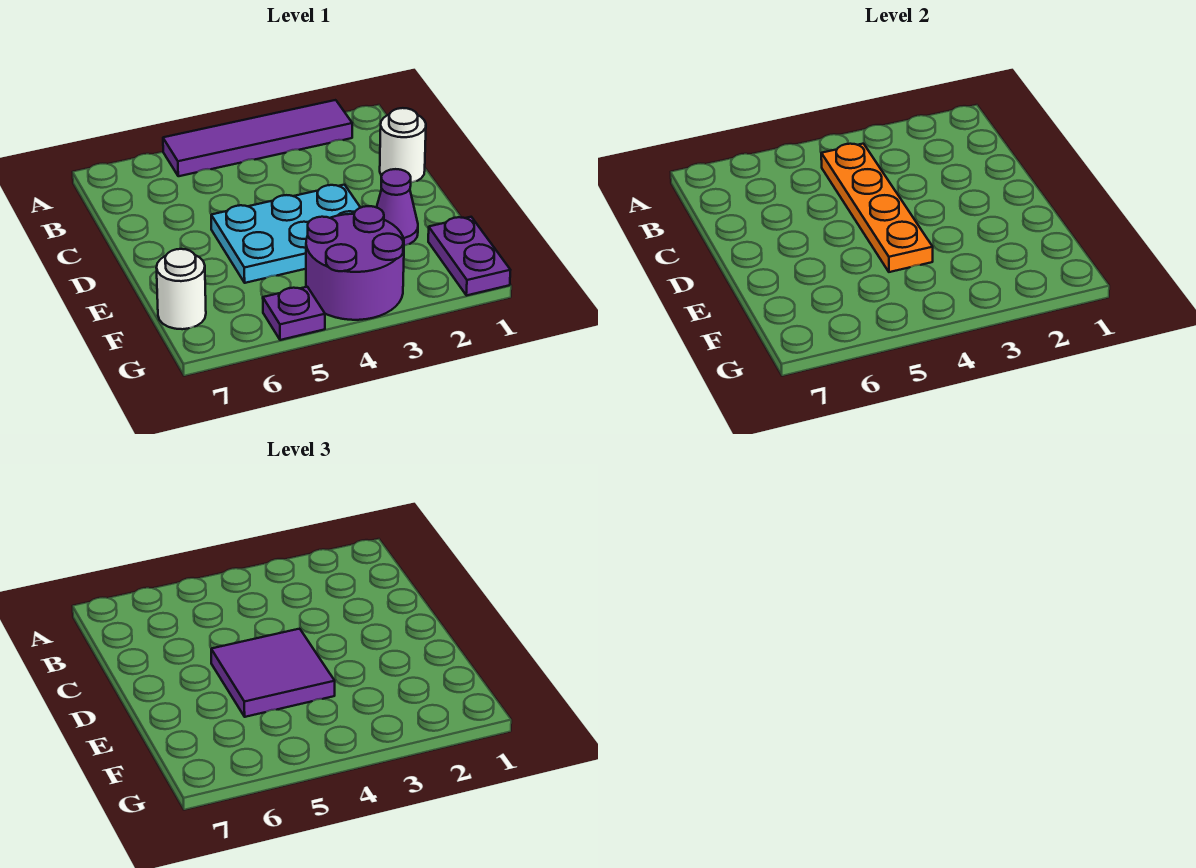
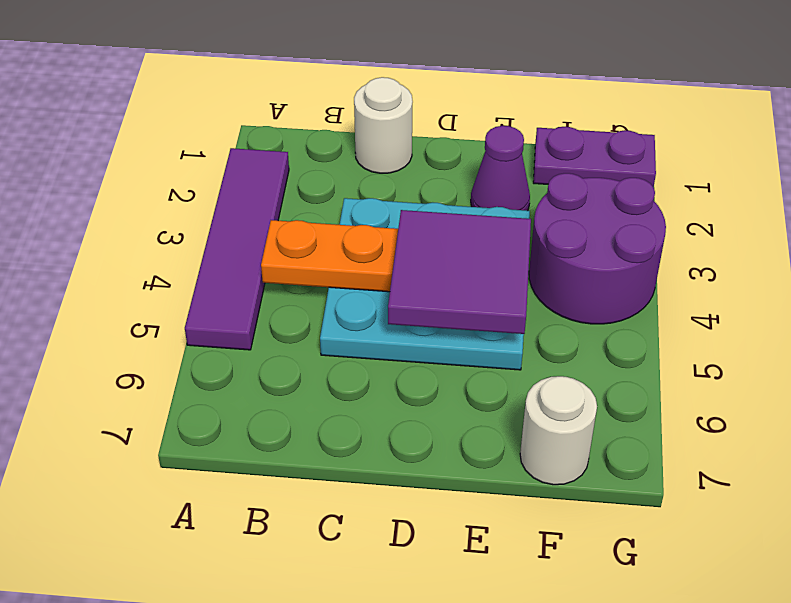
cyan plate D3:E5 level 1 -> cyan plate C3:E5 level 1
purple plate G5 level 1 -> none

